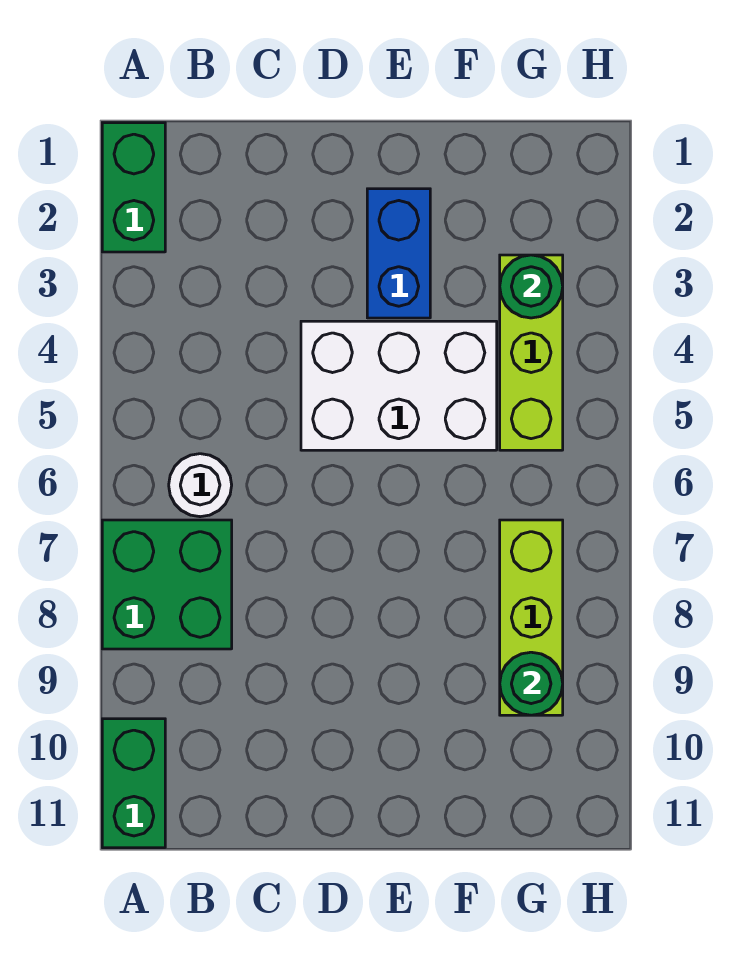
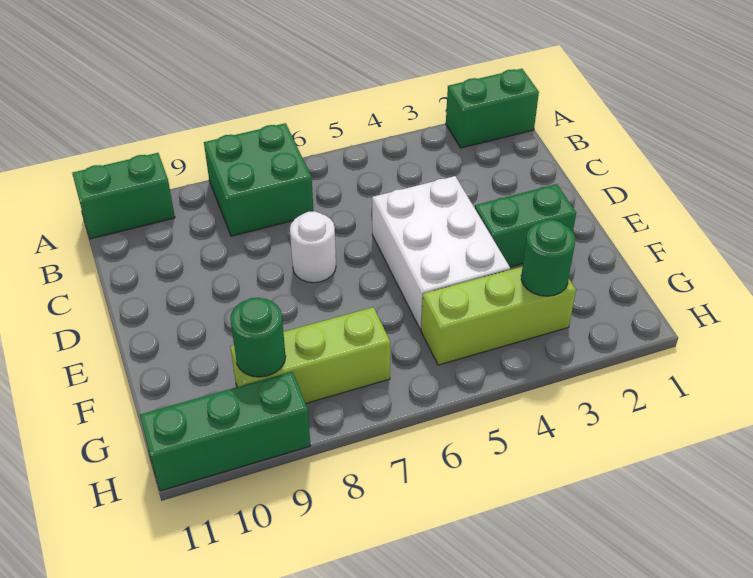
white round brick B6 level 1 -> white round brick D7 level 1
blue brick E2:E3 level 1 -> green brick E2:E3 level 1
none -> green brick H9:H11 level 1

